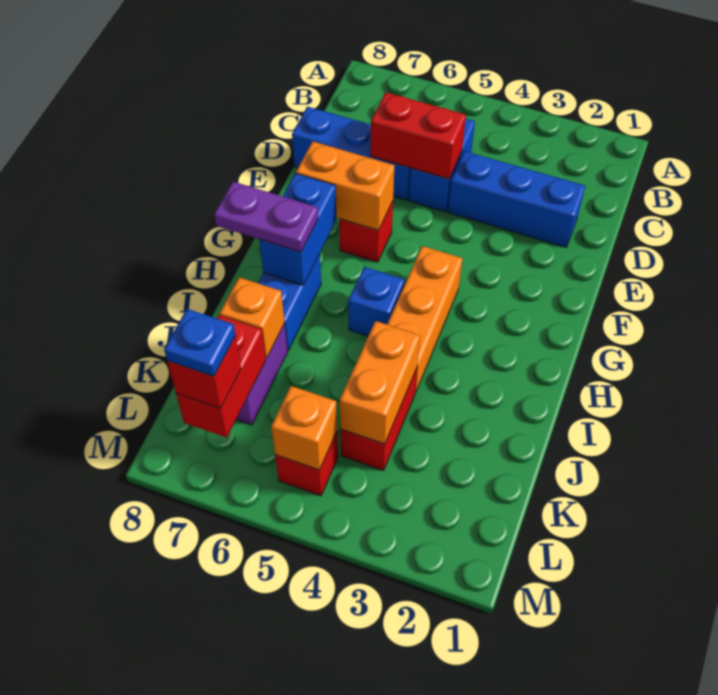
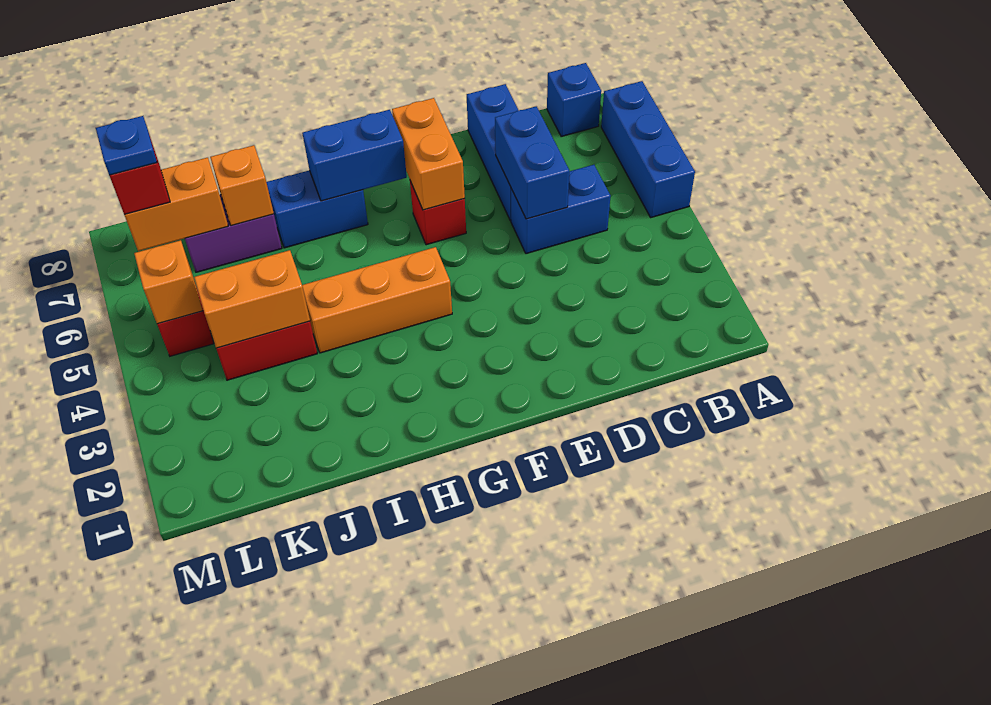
blue brick D2:D4 level 1 -> blue brick A5:A7 level 1
red brick D5:D6 level 2 -> blue brick D5:D6 level 2
blue brick H5 level 1 -> blue brick B8 level 1
purple plate H7:H8 level 3 -> none
red brick K7:L7 level 2 -> orange brick K7:L7 level 2

